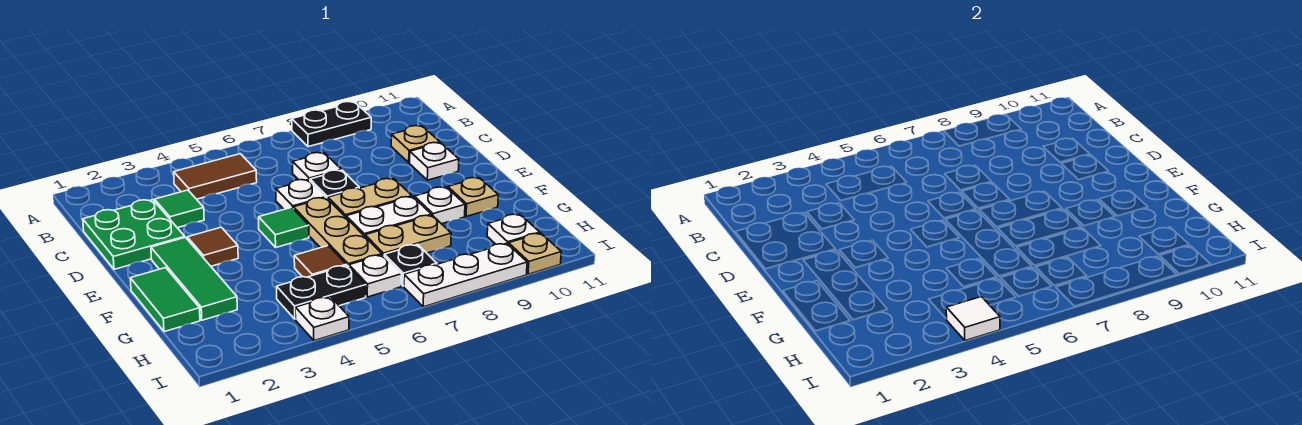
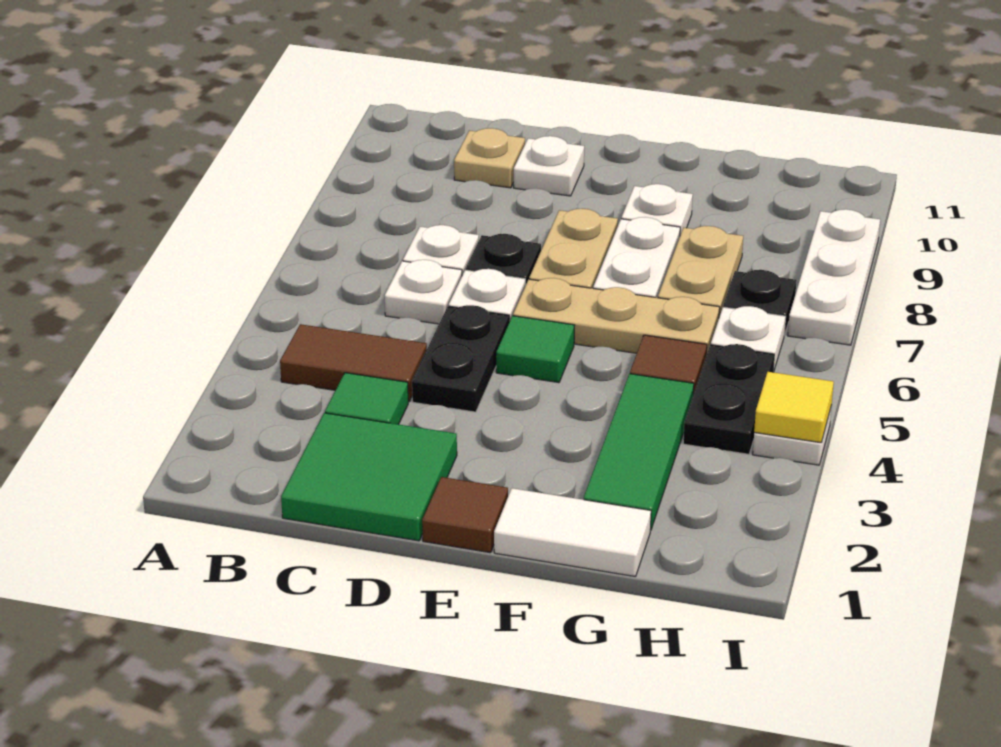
black plate A8:A9 level 1 -> black plate D4:D5 level 1
brown tile B4:B5 level 1 -> brown tile B4:C4 level 1
green plate C1:D2 level 1 -> green tile C1:D2 level 1
green tile E2:G2 level 1 -> green tile G2:G4 level 1
brown tile E3 level 1 -> brown tile E1 level 1
green tile F1:G1 level 1 -> white tile F1:G1 level 1
tan plate F10 level 1 -> none
white plate H10 level 1 -> white plate C6 level 1
white tile I4 level 2 -> yellow tile I4 level 2
tan plate I10 level 1 -> none

